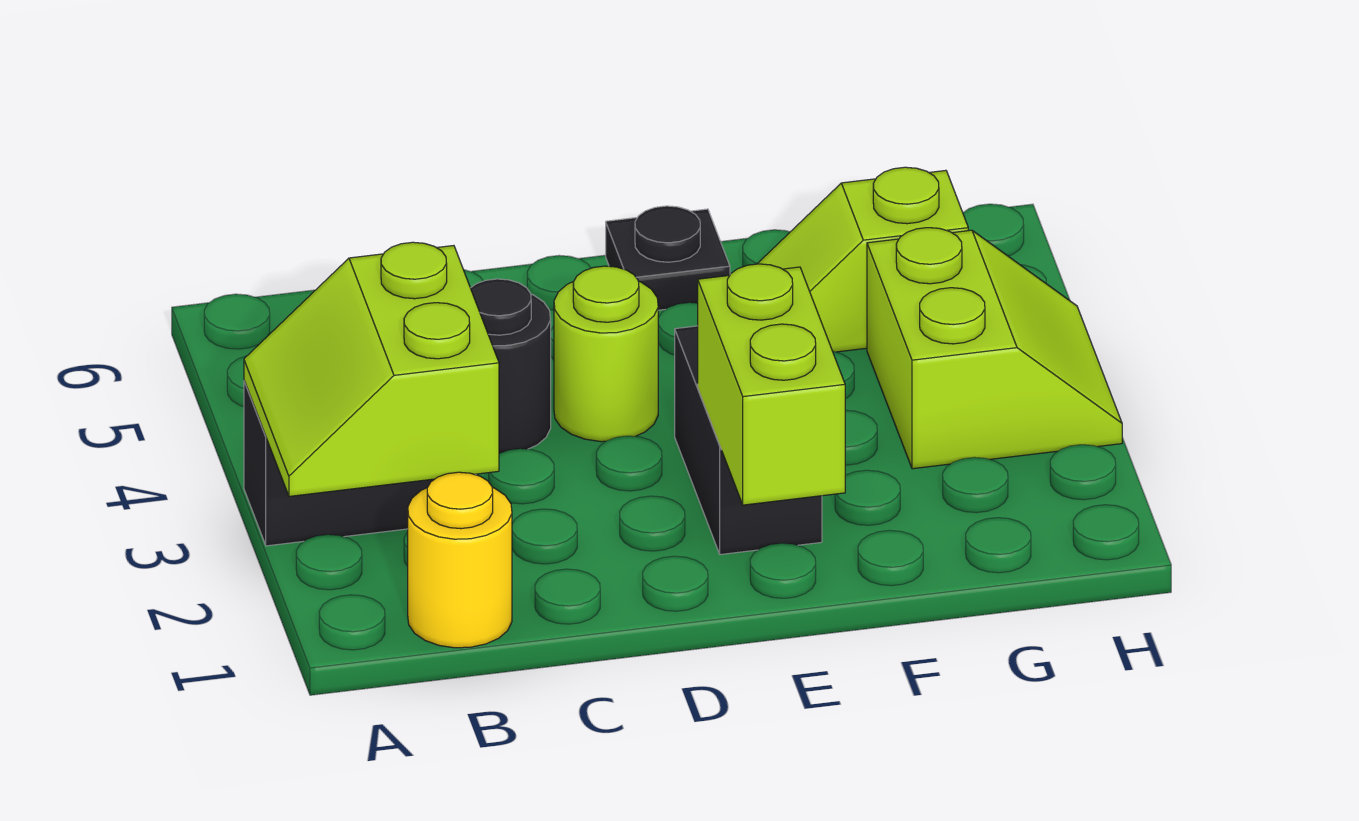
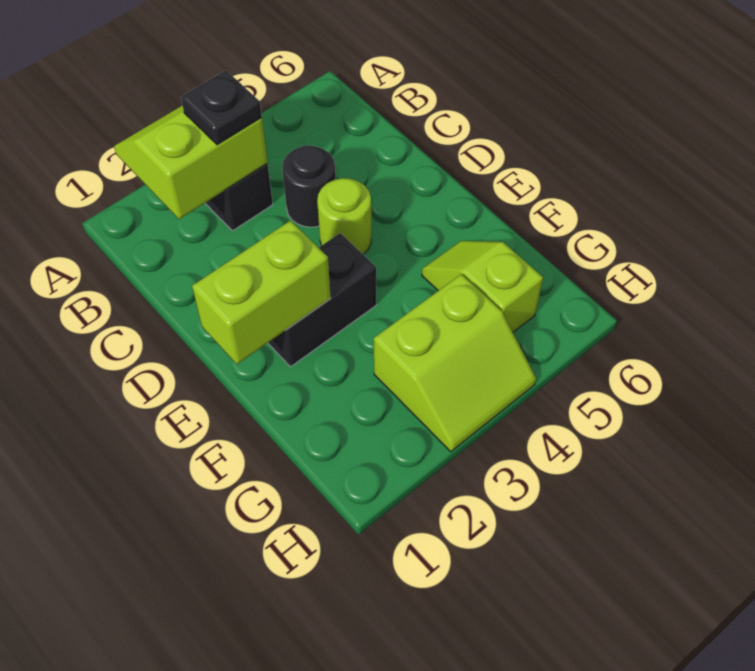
yellow round brick B1 level 1 -> none
black plate E6 level 1 -> black plate B3 level 3

